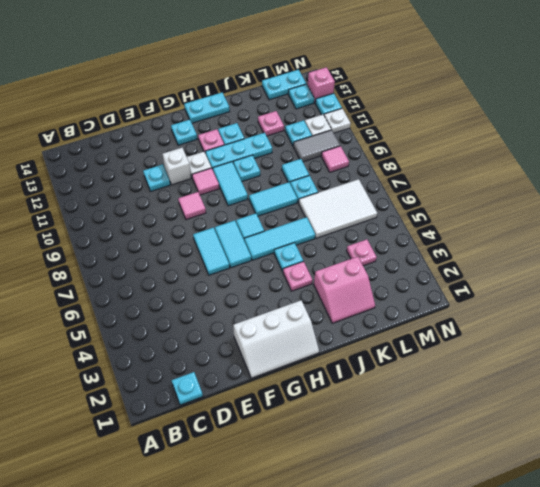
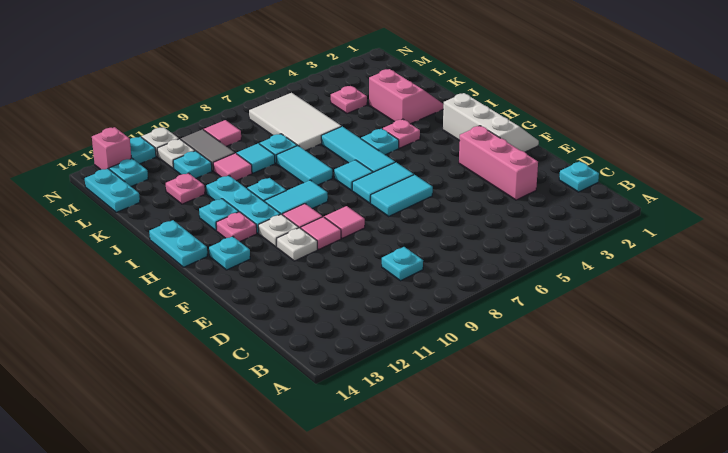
none -> pink brick D3:F3 level 1
cyan plate E11 level 1 -> cyan plate C9 level 1
none -> pink tile F10 level 1
white brick F11 level 1 -> white plate F11 level 1
none -> pink tile K10 level 1

